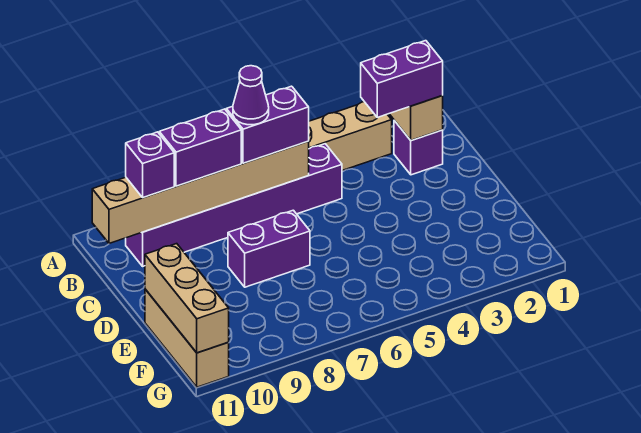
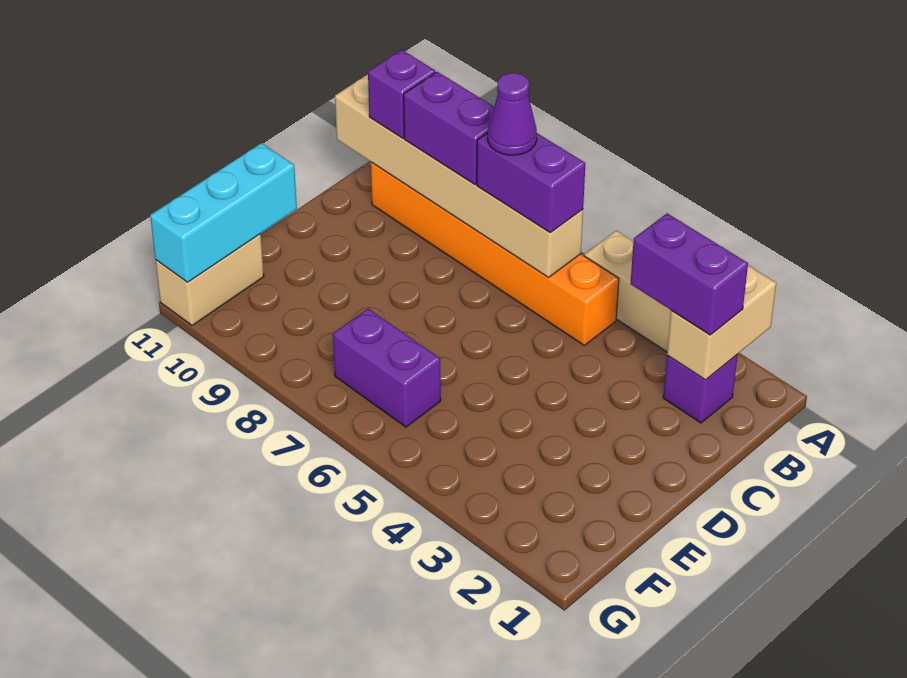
purple brick B5:B10 level 1 -> orange brick B5:B10 level 1
purple brick D7:D8 level 1 -> purple brick F6:F7 level 1
tan brick E11:G11 level 1 -> tan brick F11:G11 level 1
tan brick E11:G11 level 2 -> cyan brick E11:G11 level 2

